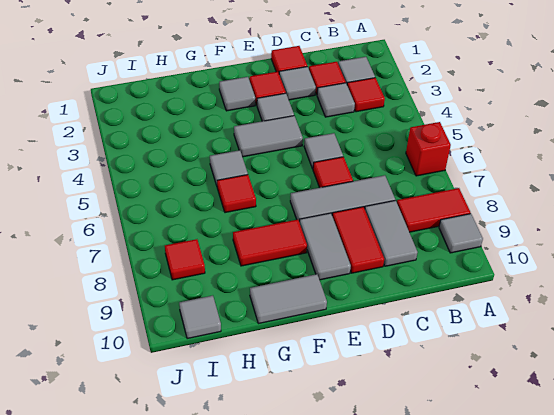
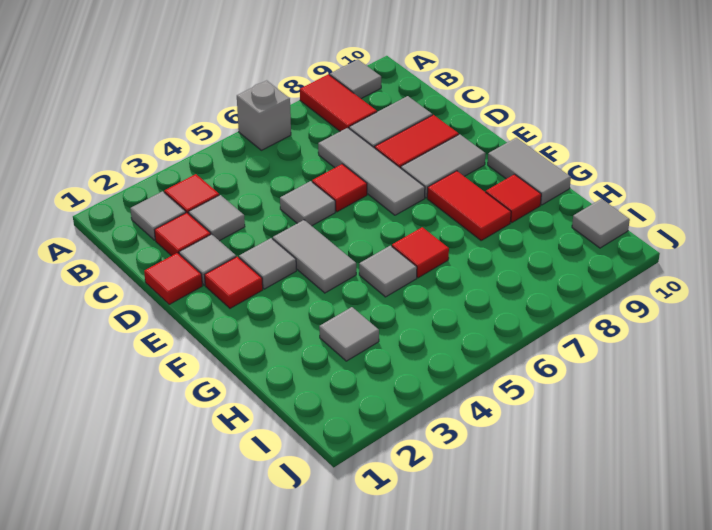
red brick A6 level 1 -> grey brick A6 level 1
grey tile F2 level 1 -> grey tile H3 level 1
red tile I8 level 1 -> red tile G9 level 1

